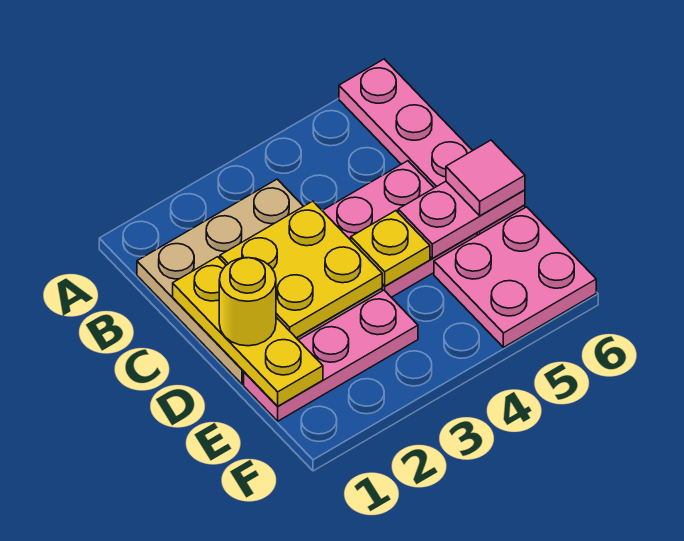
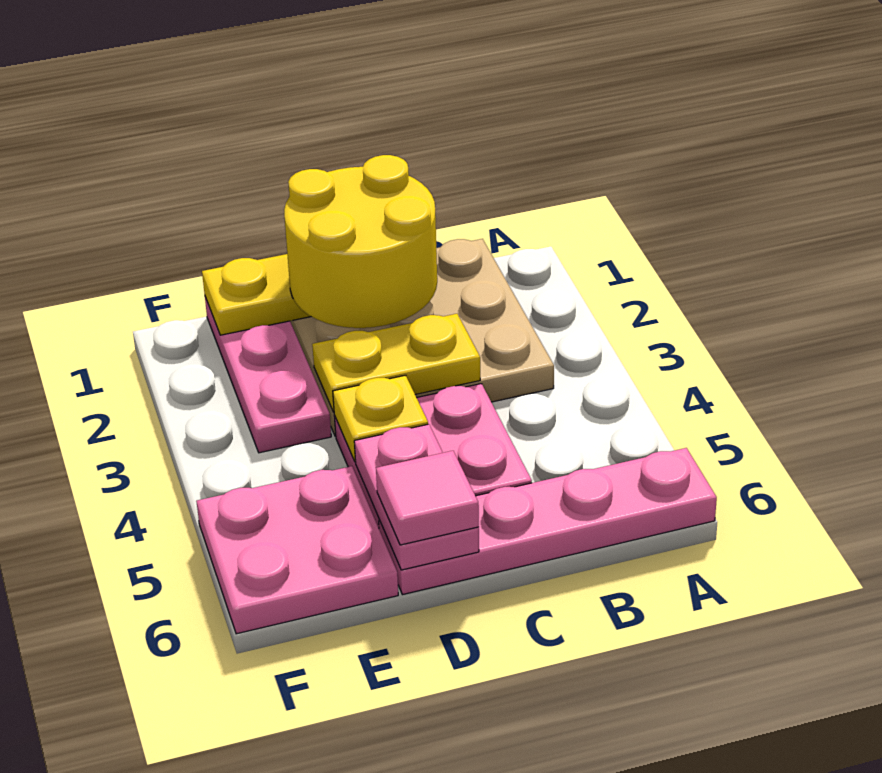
yellow plate C2:D3 level 2 -> yellow plate C3:D3 level 2
yellow round brick D1 level 3 -> yellow round brick C1:D2 level 3

